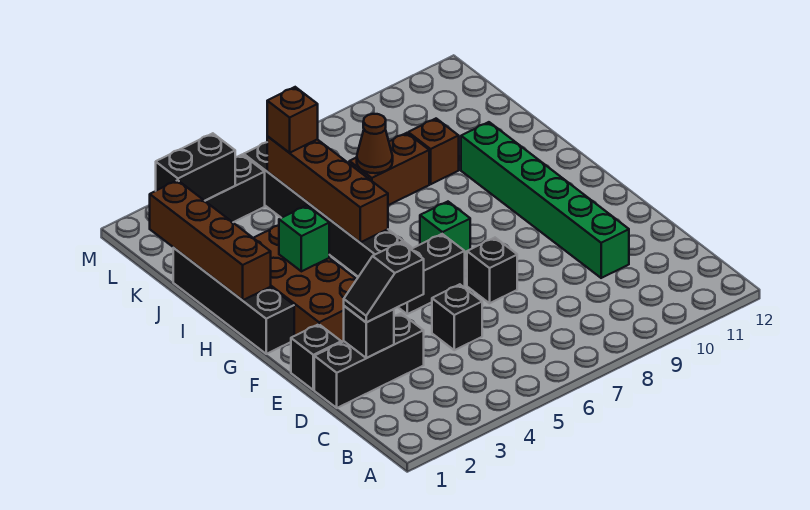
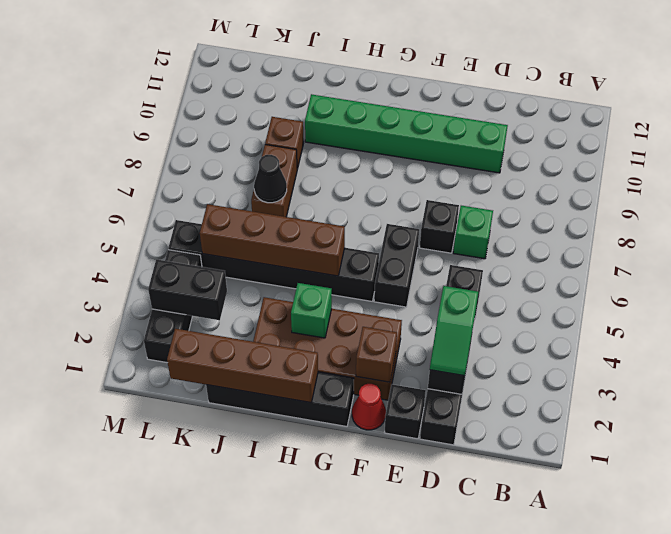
black slope D2:D3 level 3 top 3 -> green slope D2:D3 level 3 top 3
none -> red cone F1 level 1
green brick G7 level 1 -> green brick D7 level 1
brown cone J7 level 2 -> black cone J7 level 2
brown brick K5 level 3 -> brown brick F2 level 2
black brick L2:L3 level 2 -> black brick K3:L3 level 2

